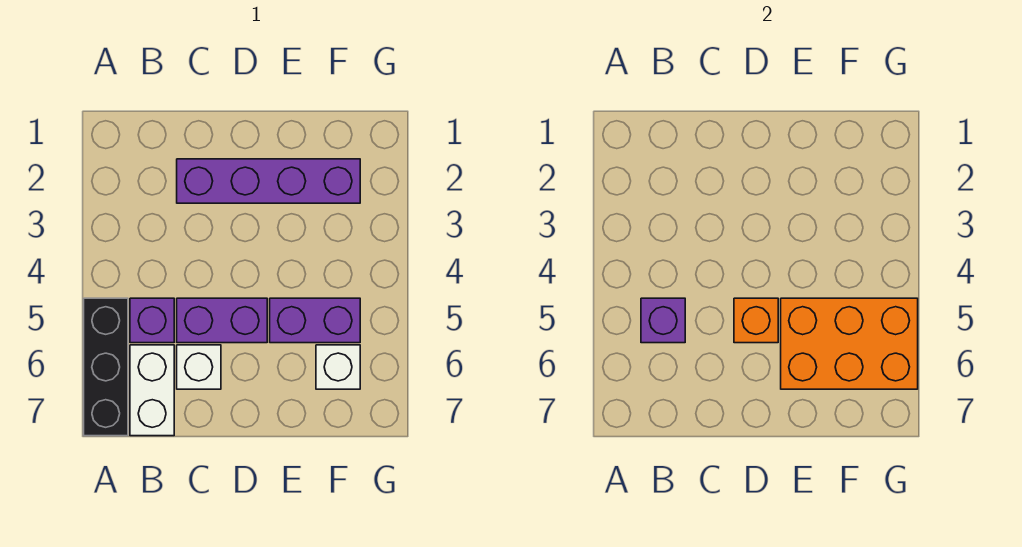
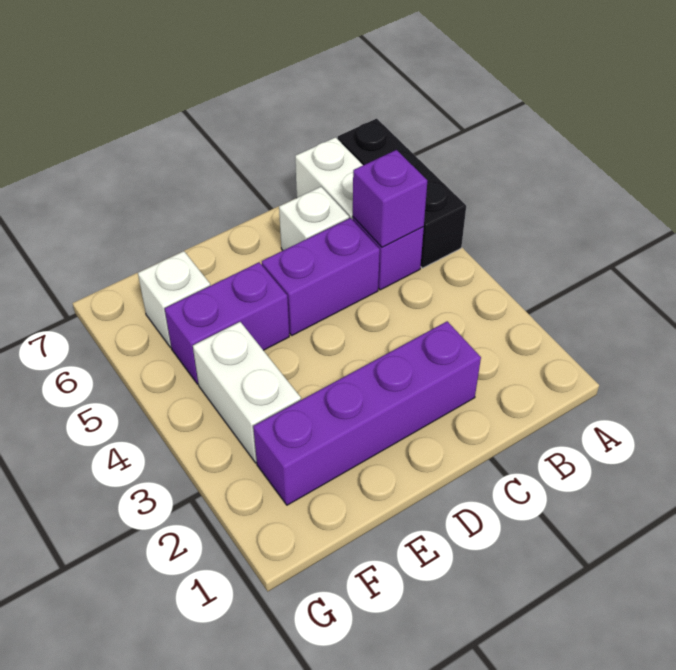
orange brick D5 level 2 -> none
orange brick E5:G6 level 2 -> none
none -> white brick F3:F4 level 1

